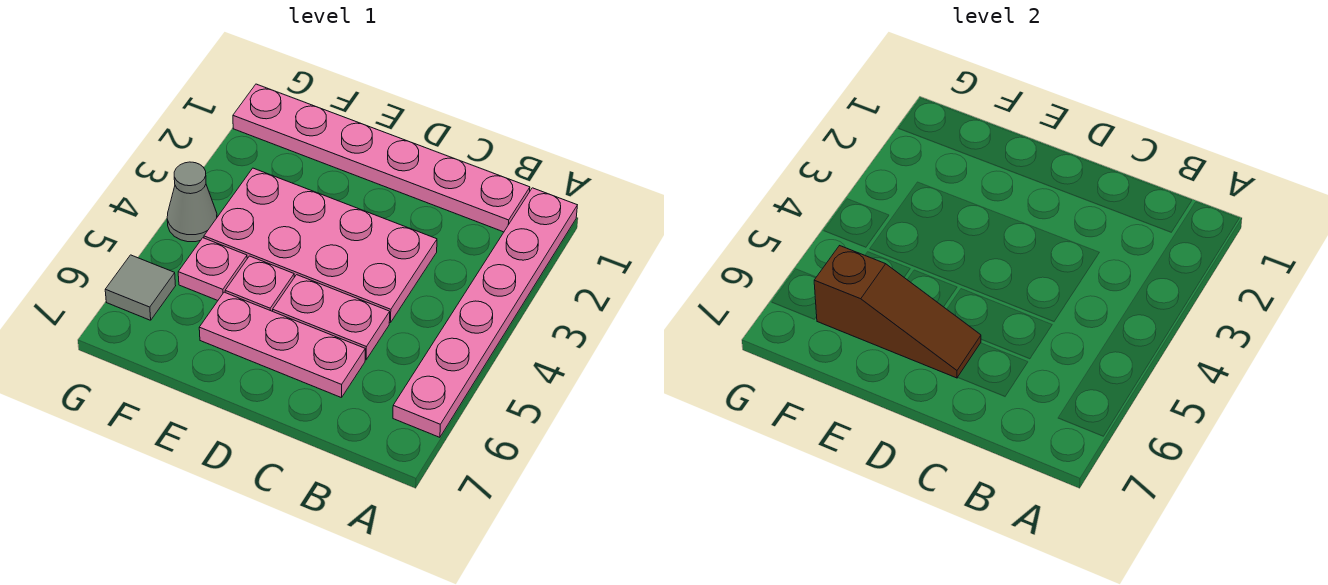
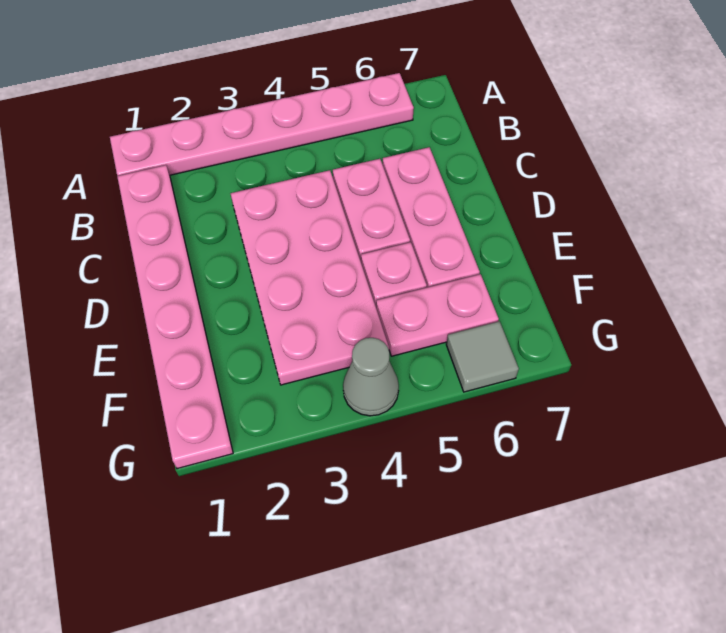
brown slope D6:F6 level 2 top F -> none
pink plate F5 level 1 -> pink plate F5:F6 level 1

